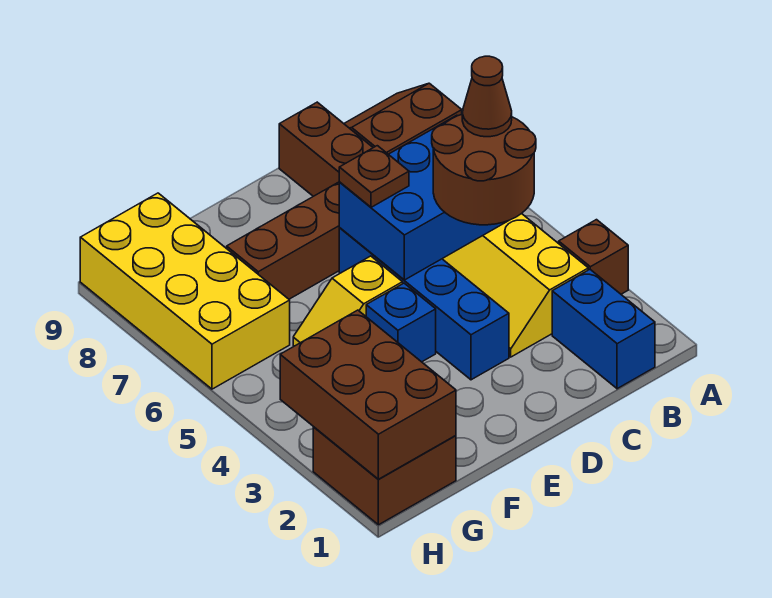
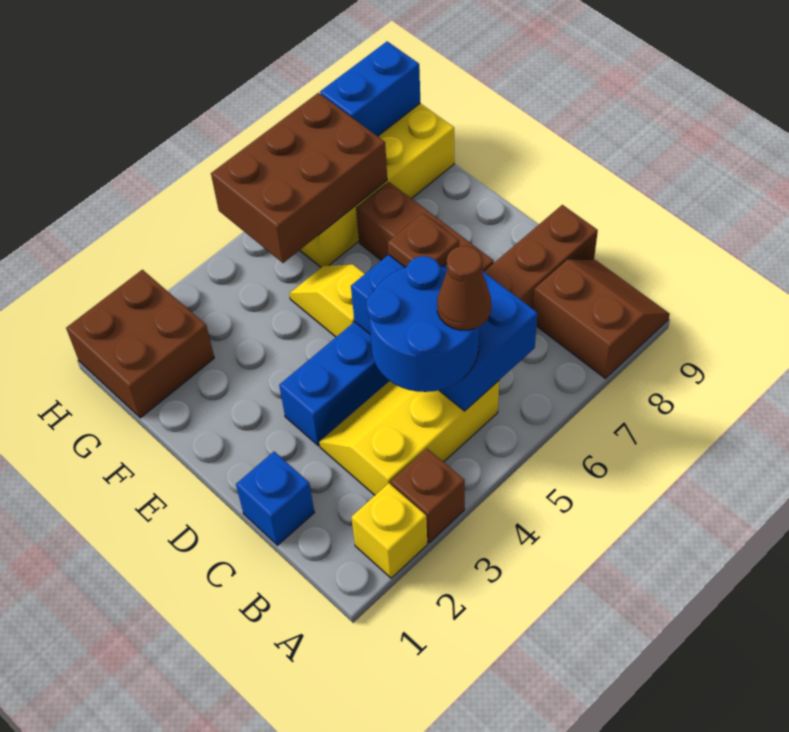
none -> yellow brick A2 level 1
blue brick B1:B2 level 1 -> blue brick H8:H9 level 2
brown round brick B4:C5 level 3 -> blue round brick B4:C5 level 3
blue brick E4 level 1 -> blue brick C1 level 1
brown brick G1:H3 level 2 -> brown brick G5:H7 level 2

